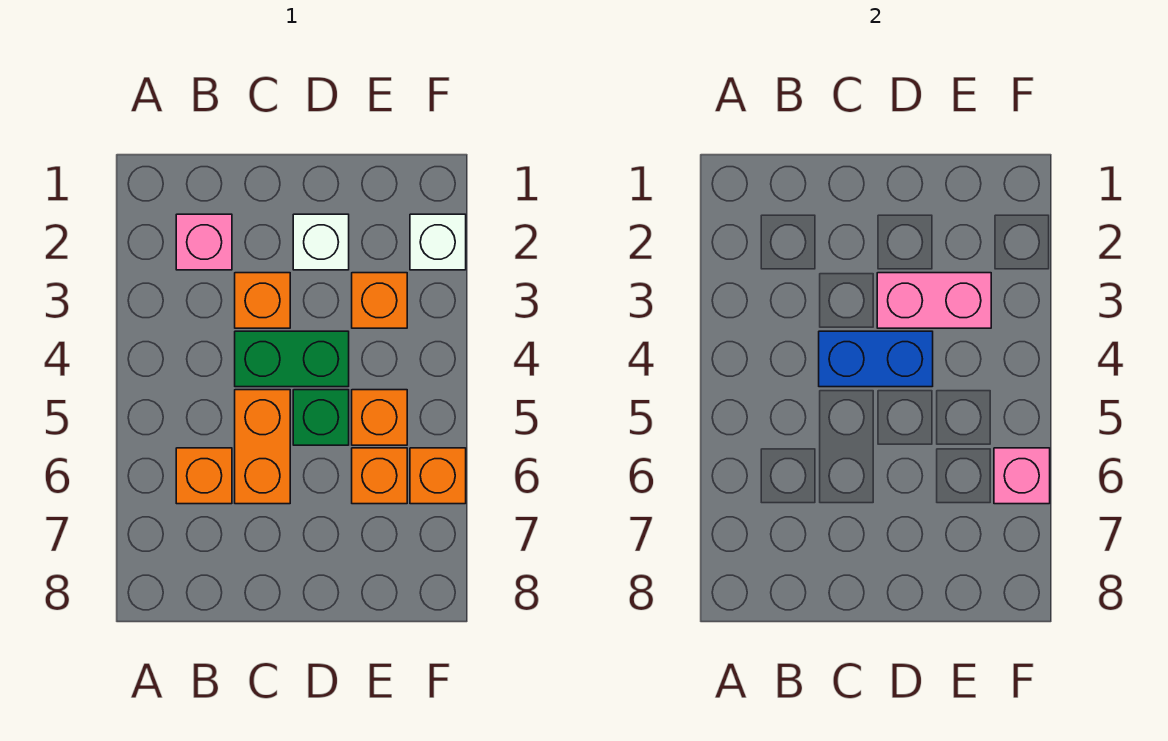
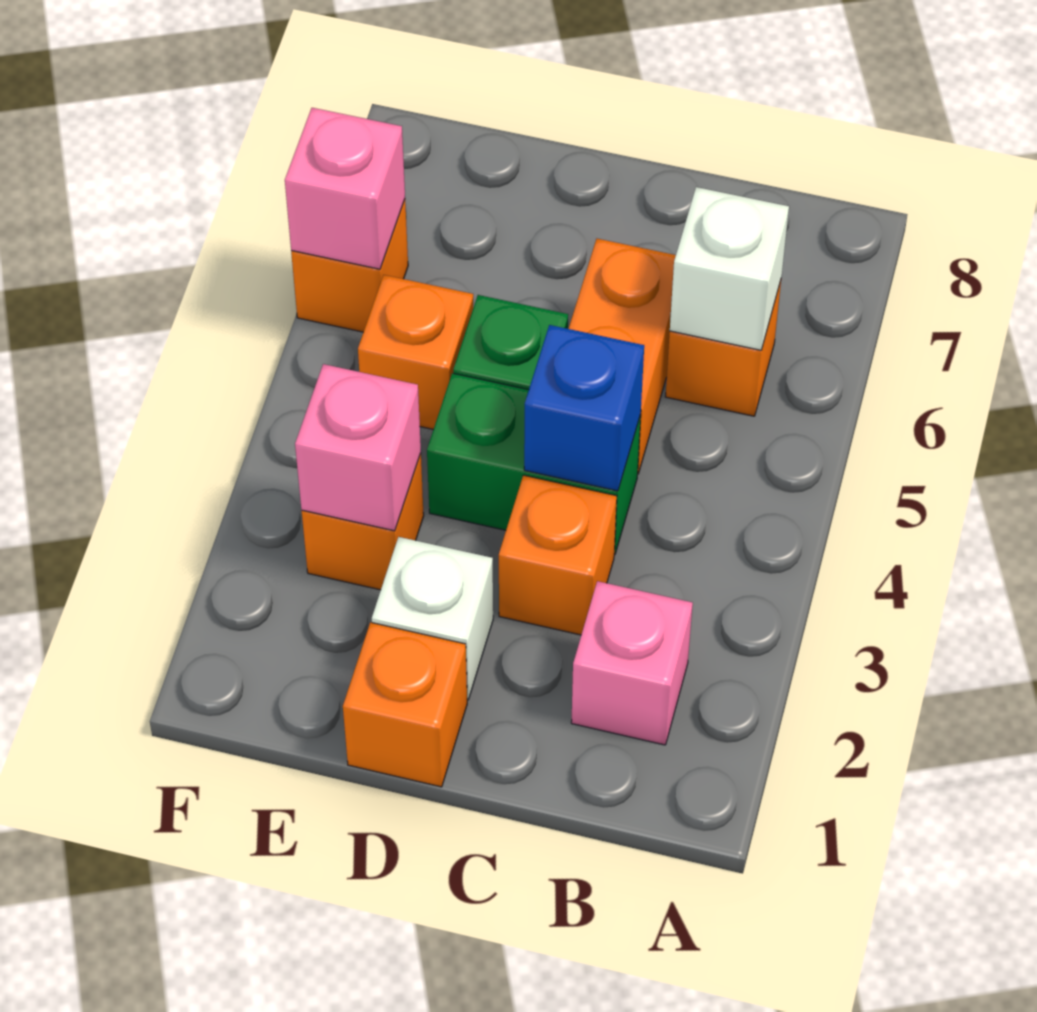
blue brick C4:D4 level 2 -> blue brick C4 level 2
pink brick D3:E3 level 2 -> pink brick E3 level 2
orange brick E6 level 1 -> orange brick D1 level 1
white brick F2 level 1 -> white brick B6 level 2

